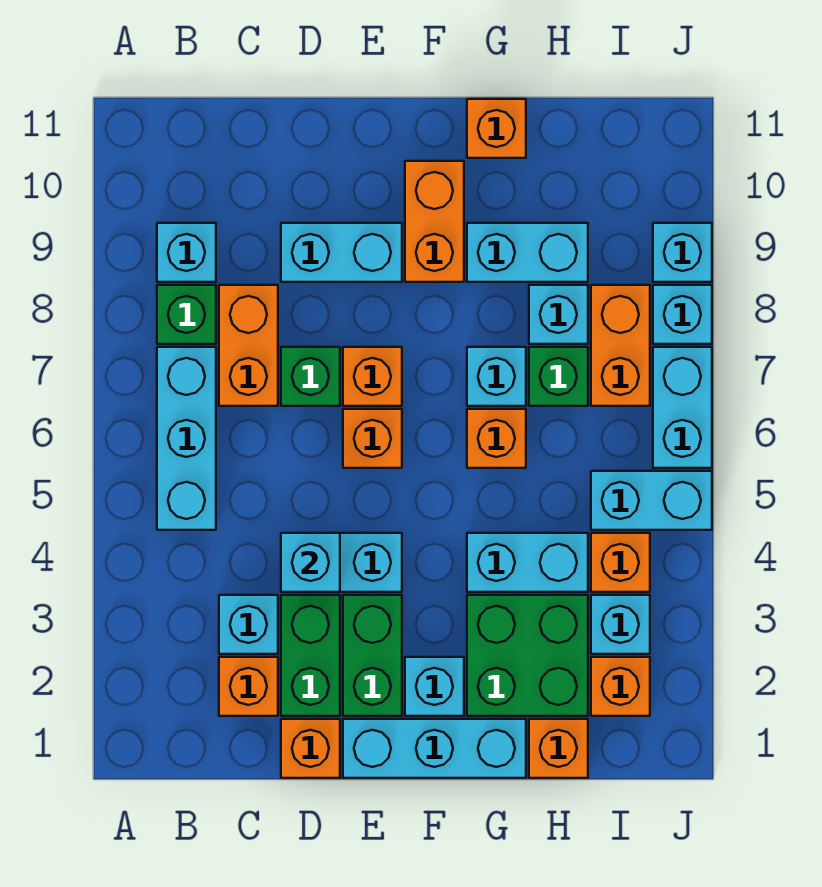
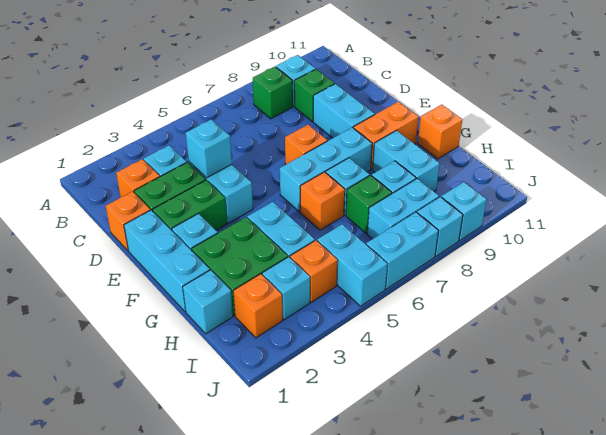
cyan brick B5:B7 level 1 -> cyan brick F6:F8 level 1
orange brick C7:C8 level 1 -> none
green brick D7 level 1 -> green brick C9 level 1
orange brick E6 level 1 -> none
orange brick H1 level 1 -> cyan brick H1 level 1
orange brick I7:I8 level 1 -> cyan brick I7:I8 level 1

